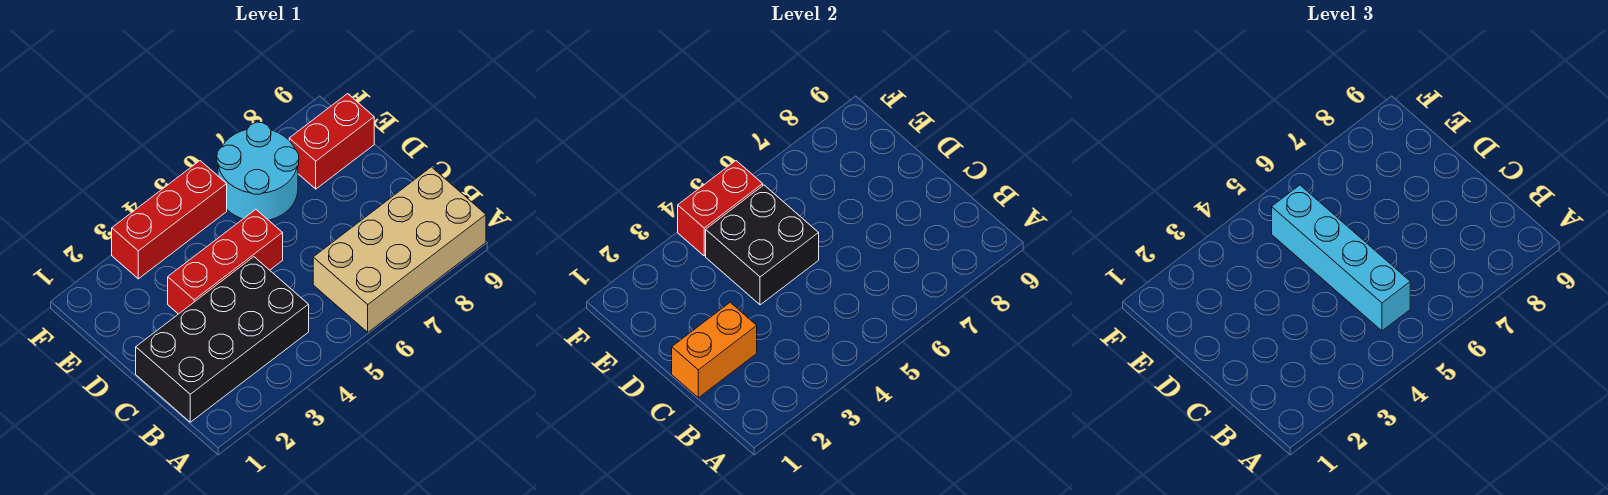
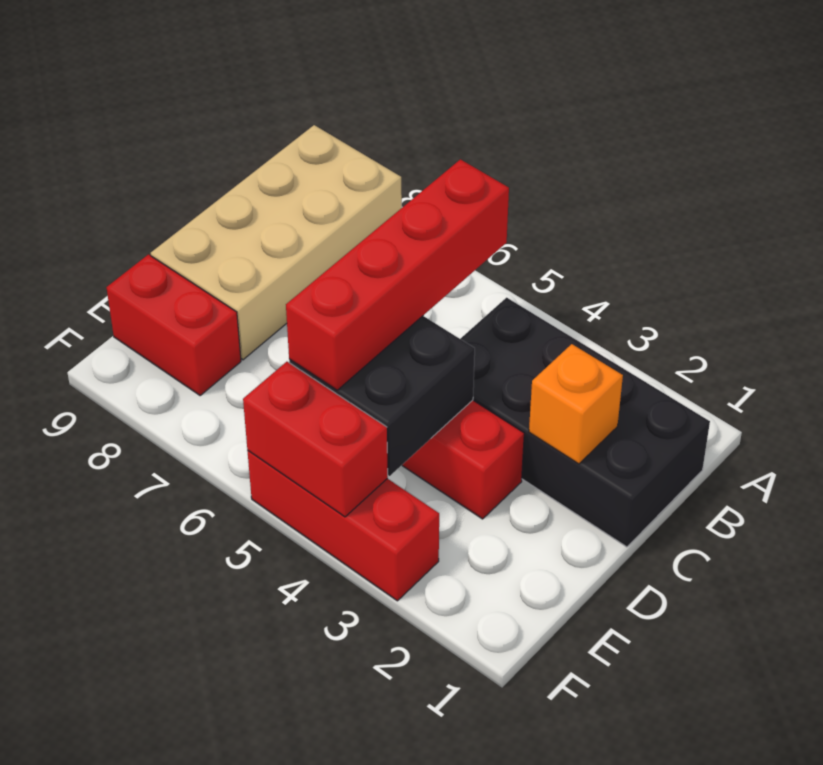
tan brick A6:B9 level 1 -> tan brick A8:D9 level 1
cyan brick B5:E5 level 3 -> red brick B5:E5 level 3
orange brick C1:C2 level 2 -> orange brick C2 level 2
cyan round brick E6:F7 level 1 -> none

